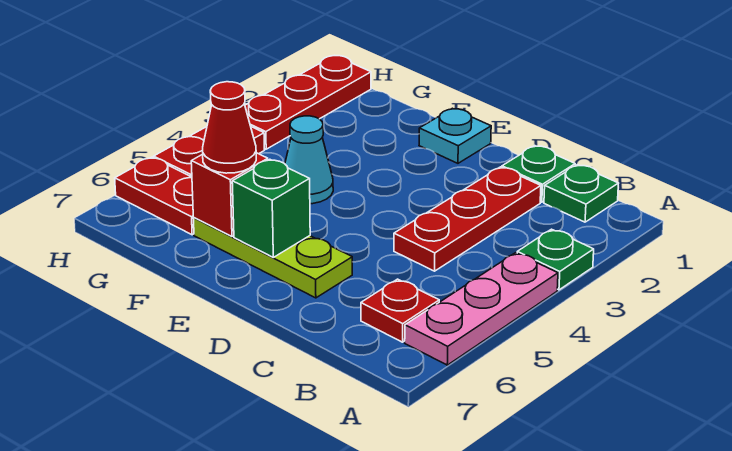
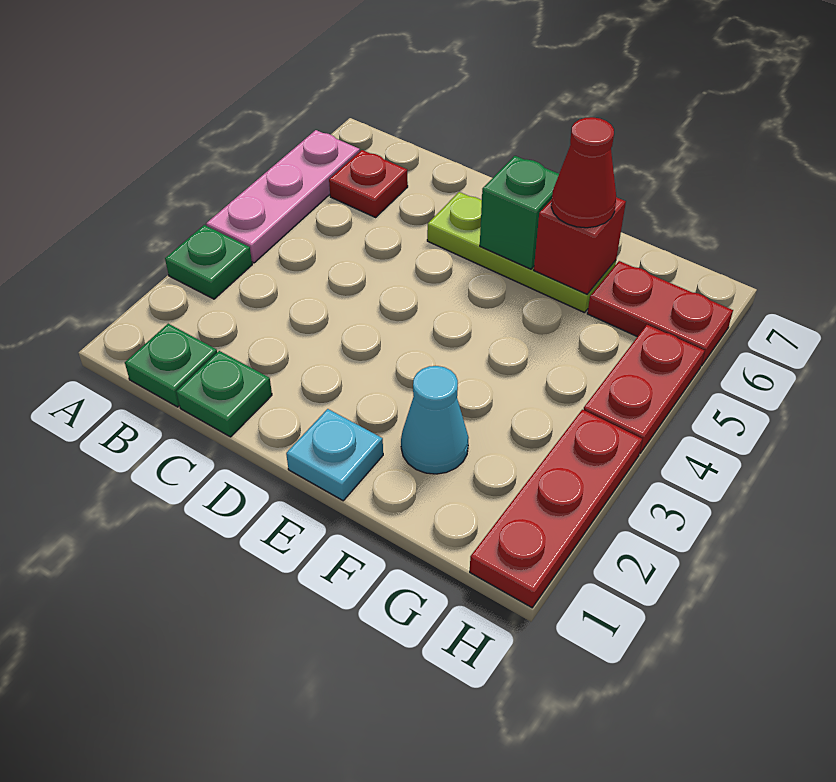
red plate C2:C4 level 1 -> none
cyan cone F4 level 1 -> cyan cone F2 level 1

